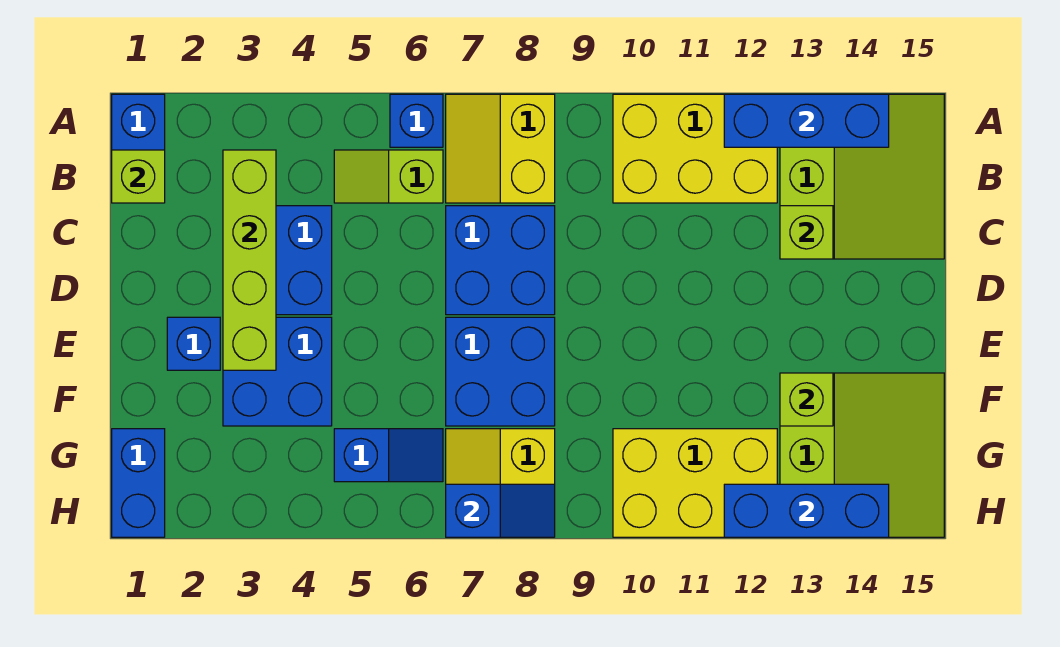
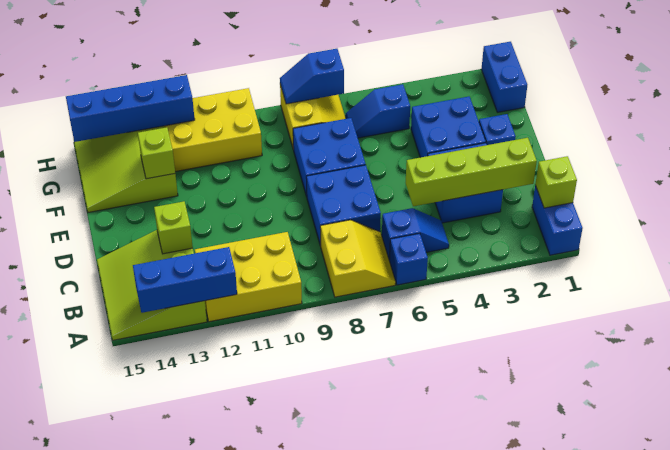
lime brick B3:E3 level 2 -> lime brick C2:C5 level 2
lime slope B5:B6 level 1 top 6 -> blue slope B5:B6 level 1 top 6
blue brick H12:H14 level 2 -> blue brick H12:H15 level 2

